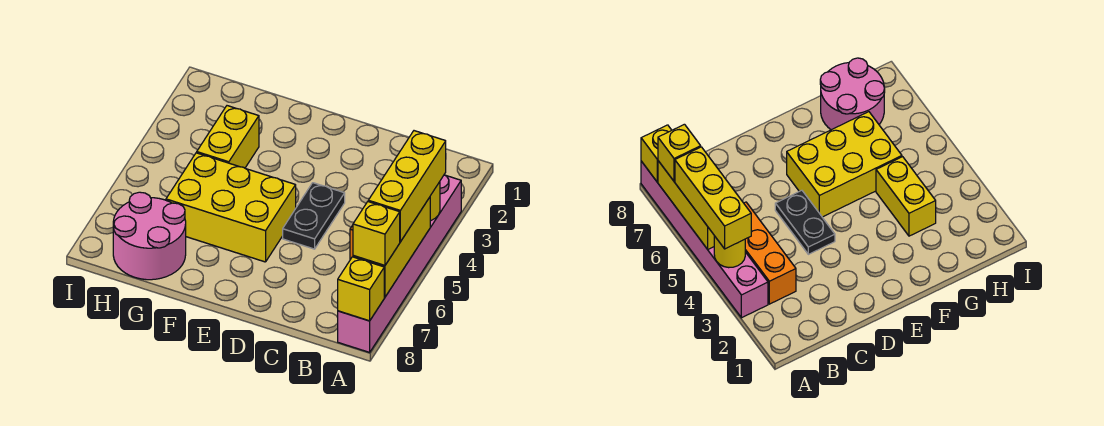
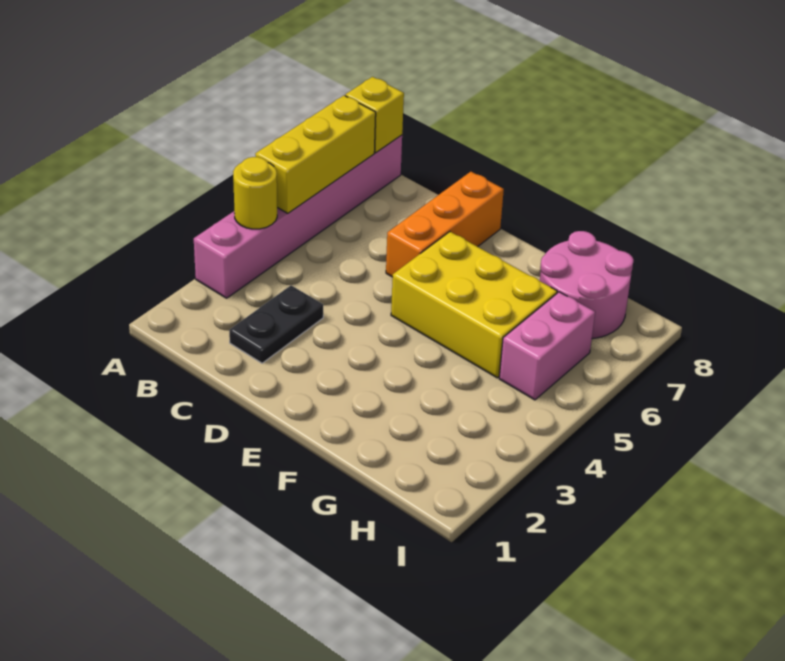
yellow brick A4:A6 level 3 -> none
yellow brick A7 level 3 -> none
orange brick B3:B5 level 1 -> orange brick D6:D8 level 1
black plate D4:D5 level 1 -> black plate C2:C3 level 1
yellow brick G3:G4 level 1 -> none
none -> pink brick H5:H6 level 1

